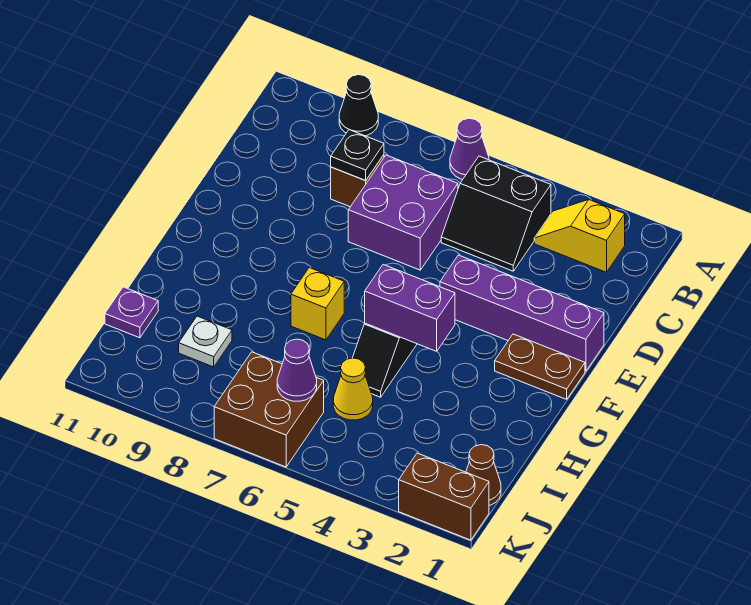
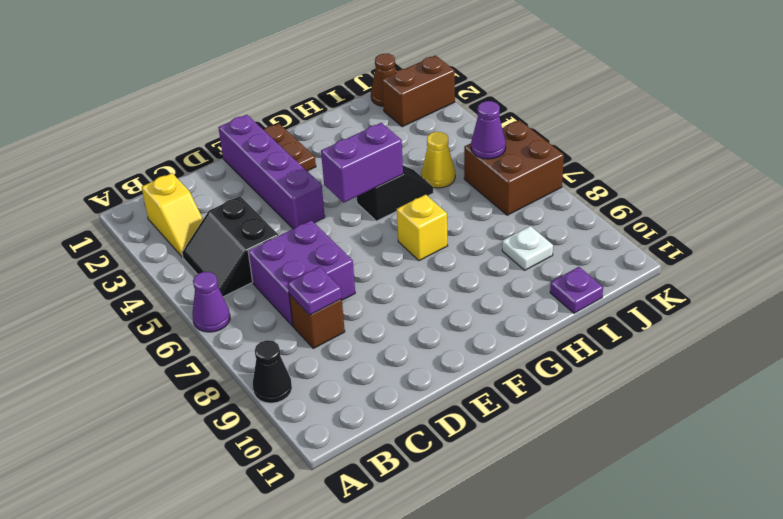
black slope B4:C5 level 1 top B -> black slope B4:C5 level 1 top C
black plate C8 level 2 -> purple plate C8 level 2
purple brick G4:G5 level 2 -> purple brick F5:G5 level 2
brown brick K1:K2 level 1 -> brown brick J2:K2 level 1

